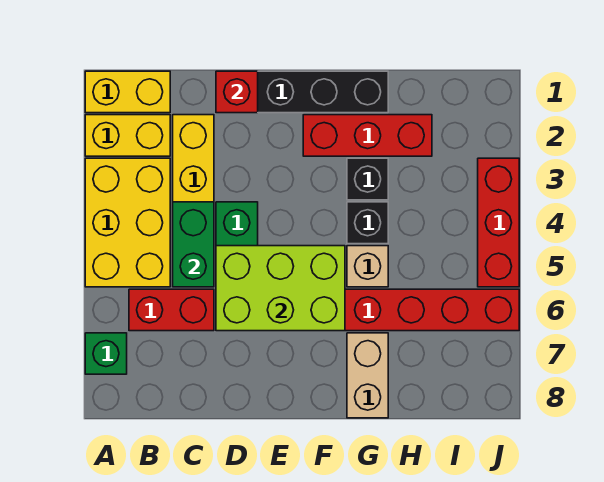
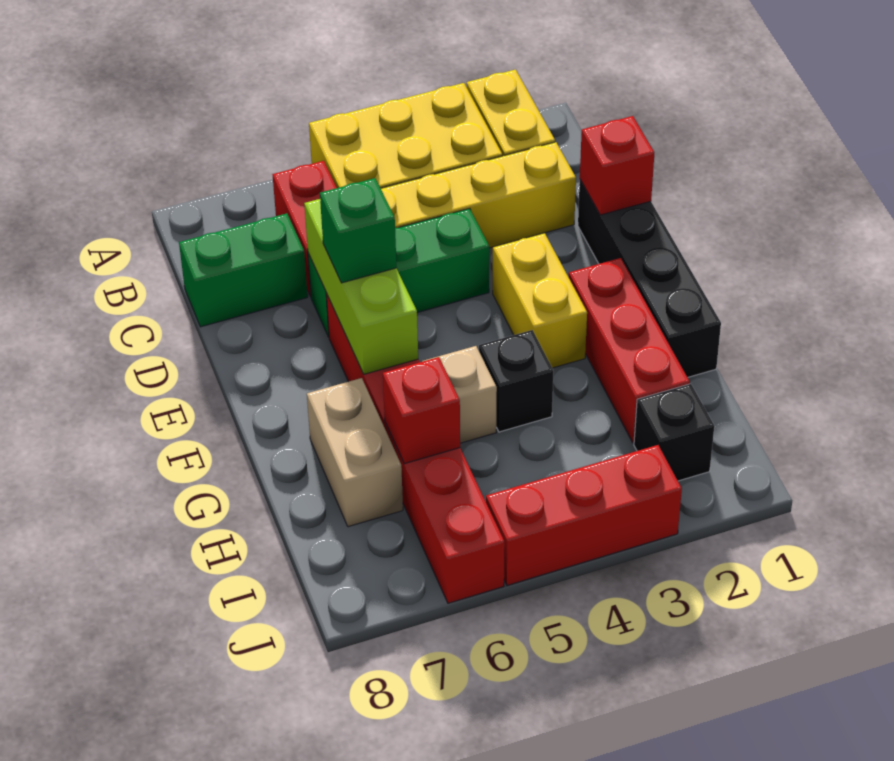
yellow brick A1:B1 level 1 -> yellow brick E3:F3 level 1
green brick A7 level 1 -> green brick E6 level 3
green brick C4:C5 level 2 -> green brick C7:C8 level 1
lime brick D5:F6 level 2 -> lime brick D6:F6 level 2
black brick G3 level 1 -> black brick I2 level 1
tan brick G7:G8 level 1 -> tan brick G7:H7 level 1
none -> red brick H6 level 2

